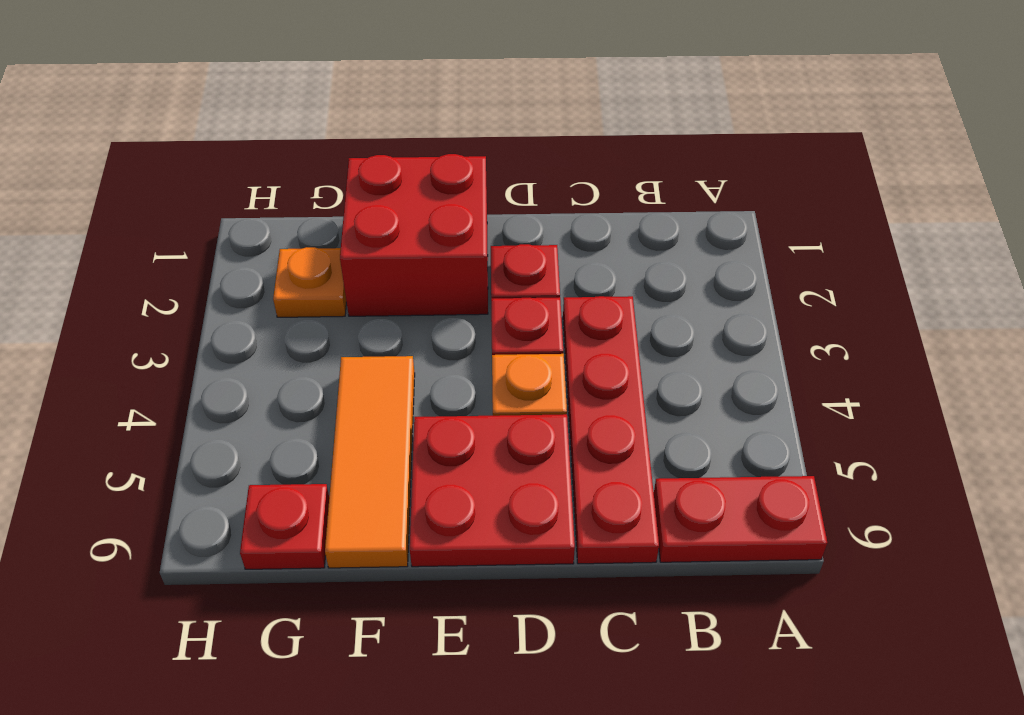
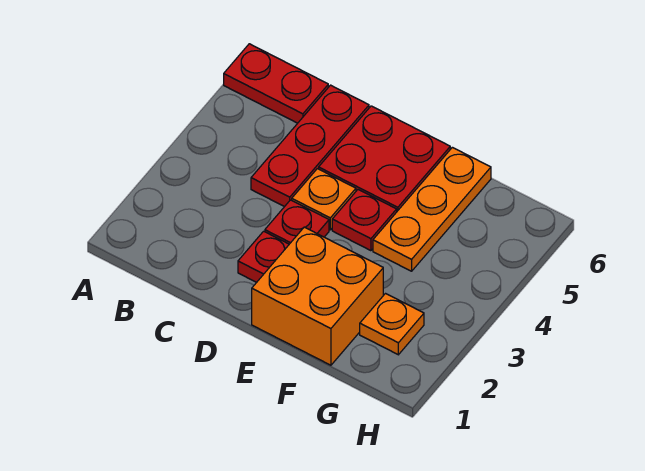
red plate C3:C6 level 1 -> red plate C4:C6 level 1
red brick E1:F2 level 1 -> orange brick E1:F2 level 1
orange tile F4:F6 level 1 -> orange plate F4:F6 level 1
red plate G6 level 1 -> red plate E4 level 1

